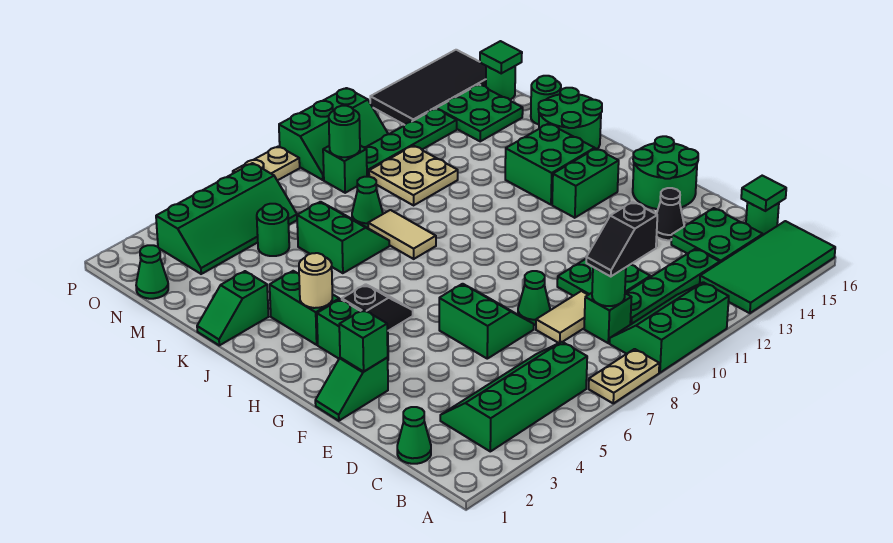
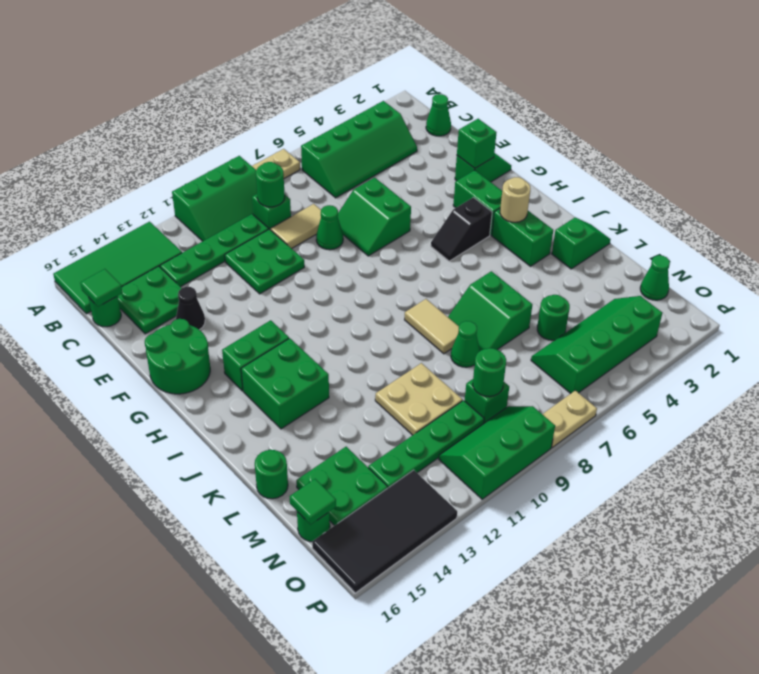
black slope C9:C10 level 3 top 10 -> none
green round brick J15:K16 level 1 -> none

